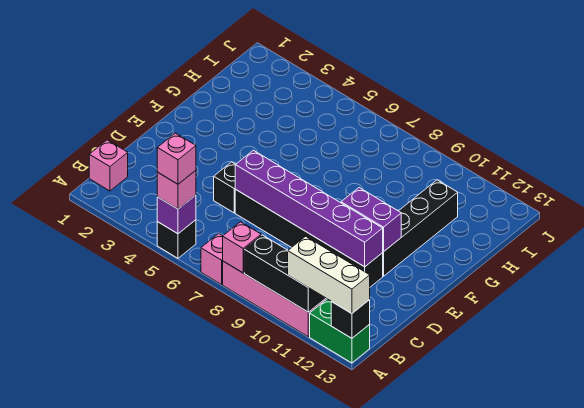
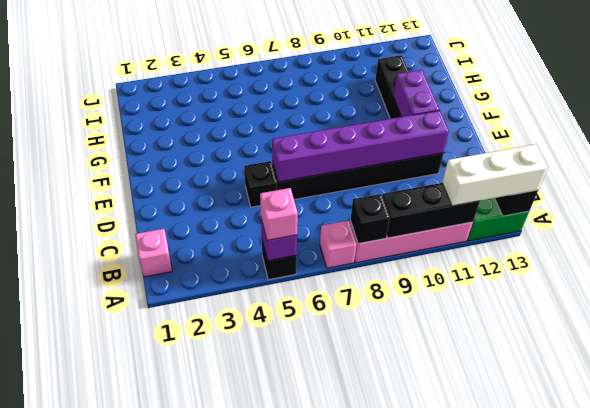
pink brick A5 level 4 -> none
pink brick A8 level 2 -> black brick A8 level 2
purple brick E10:E11 level 2 -> purple brick E11:F11 level 2

